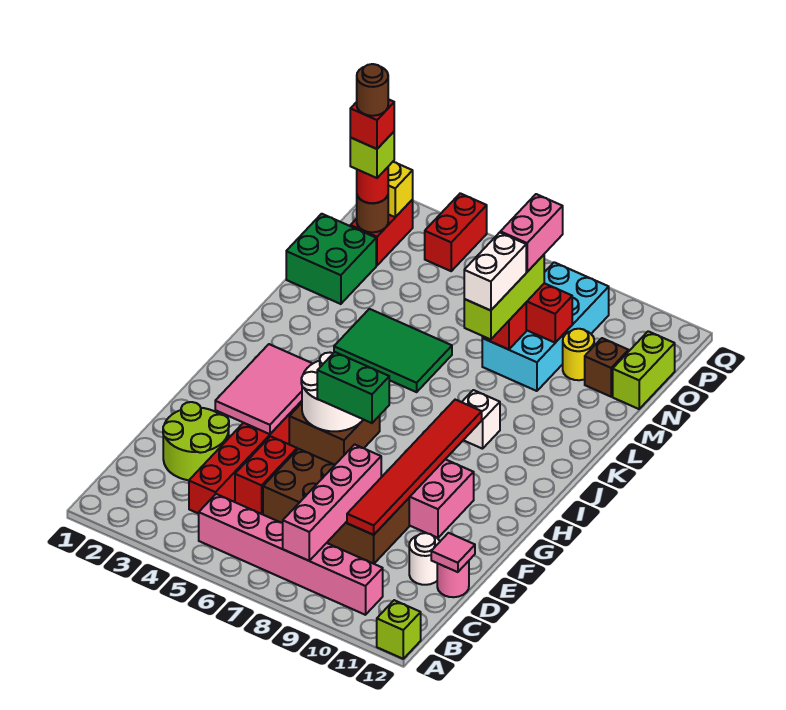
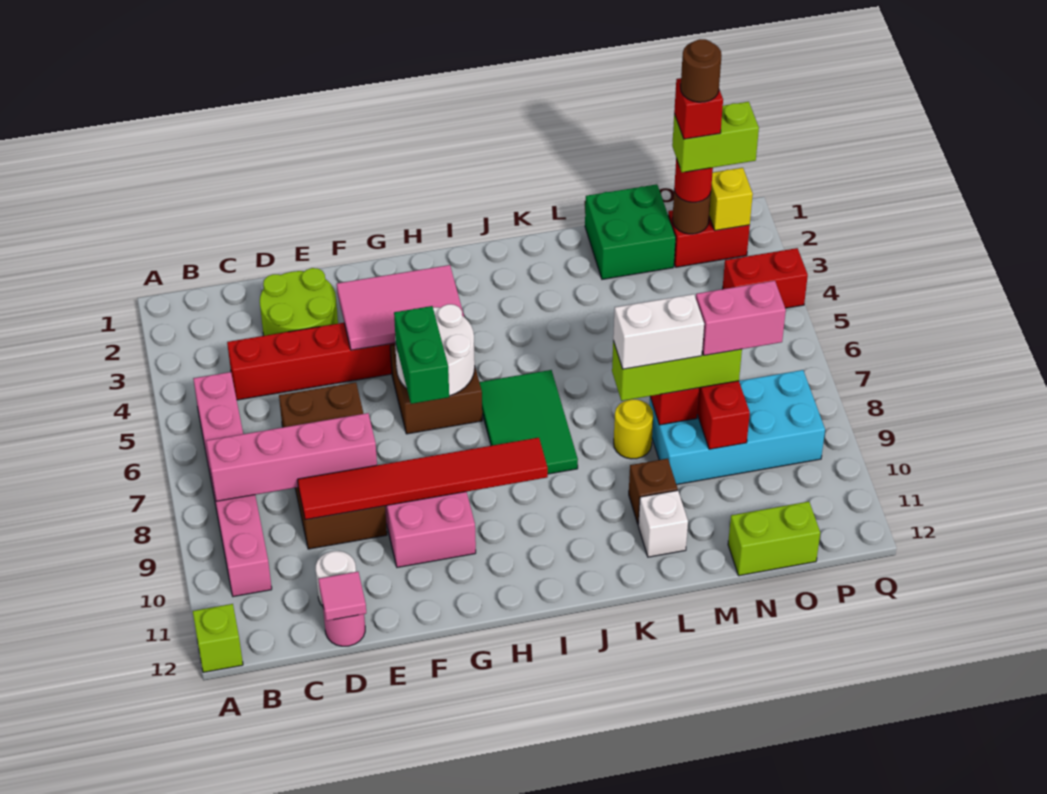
red brick D5:E5 level 1 -> none
white brick J9 level 1 -> white brick L11 level 1
green tile K4:L6 level 1 -> green tile I6:J8 level 1
yellow round brick N10 level 1 -> yellow round brick L8 level 1
brown brick N11 level 1 -> brown brick L10 level 1
lime brick O2 level 4 -> lime brick O2:P2 level 4

